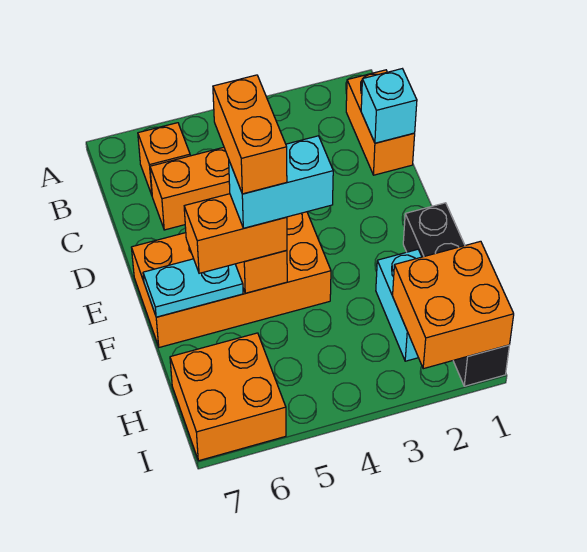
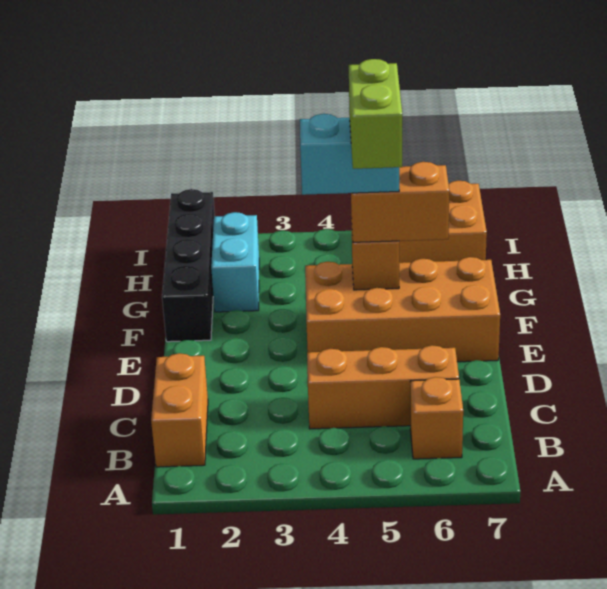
cyan brick C1 level 2 -> none
orange brick E5:F5 level 5 -> lime brick E5:F5 level 5
cyan plate F6:F7 level 2 -> none
orange brick H1:I2 level 2 -> none

